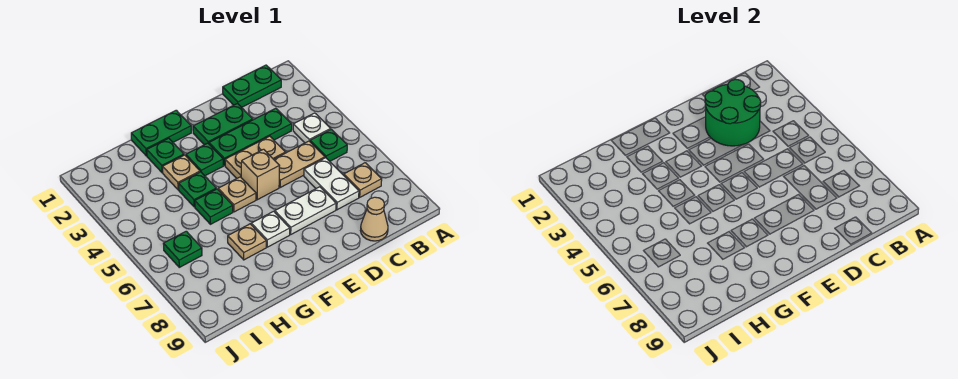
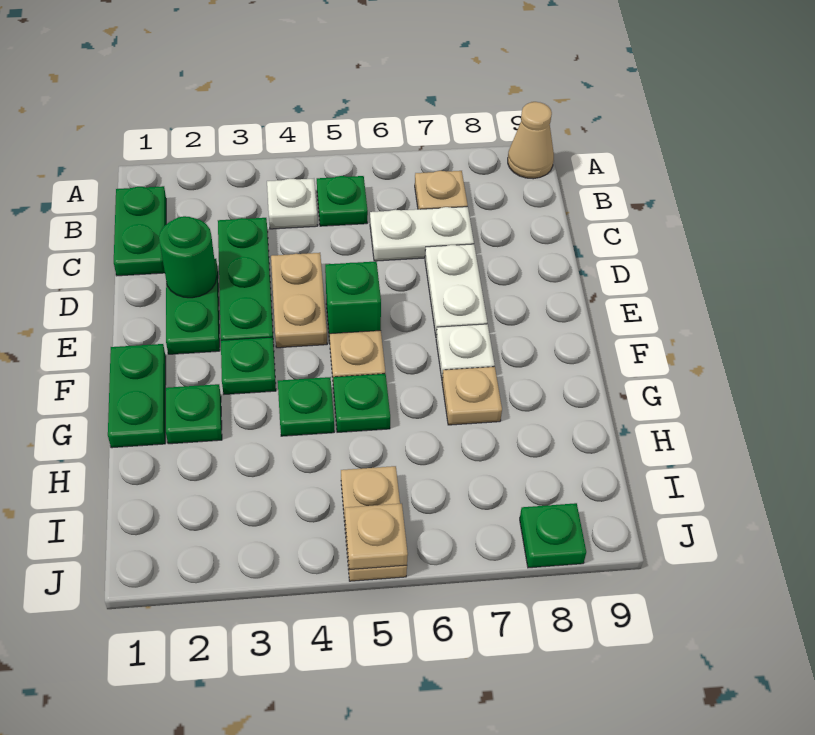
green round brick C2:D3 level 2 -> green round brick D2 level 2
tan plate C5:D5 level 1 -> tan plate I5:J5 level 1
tan cone C9 level 1 -> tan cone A9 level 1
tan brick E5 level 1 -> green brick E5 level 1
tan plate G3 level 1 -> tan plate J5 level 2
green plate I6 level 1 -> green plate J8 level 1

